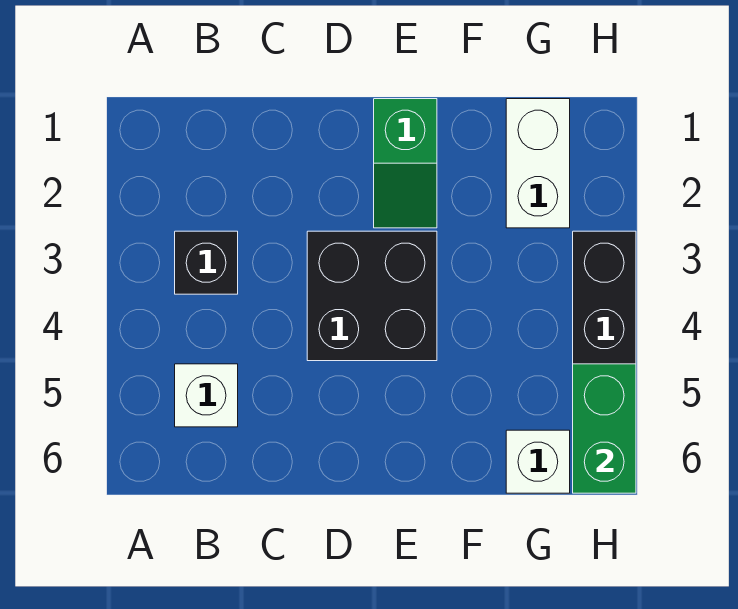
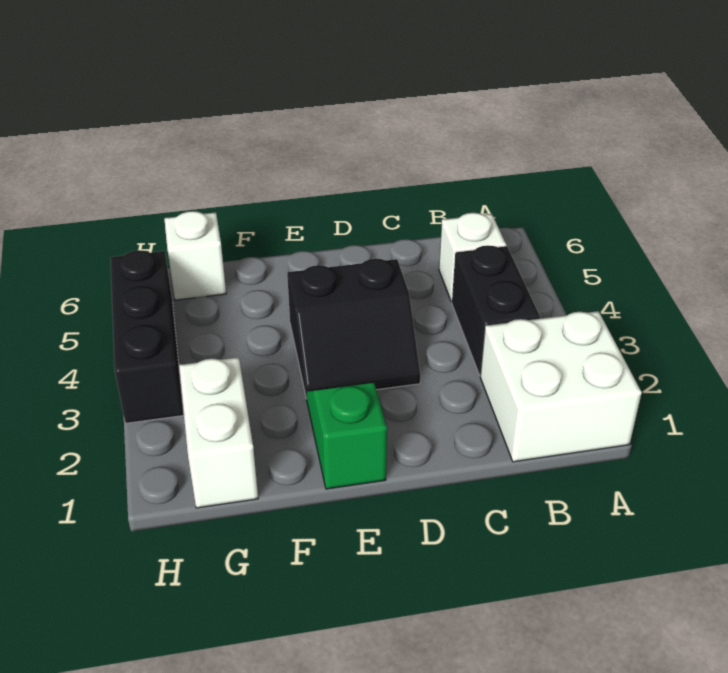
none -> white brick A1:B2 level 1
black brick B3 level 1 -> black brick B3:B4 level 1
black brick D3:E4 level 1 -> black slope D3:E4 level 1 top 4
green brick H5:H6 level 2 -> none

